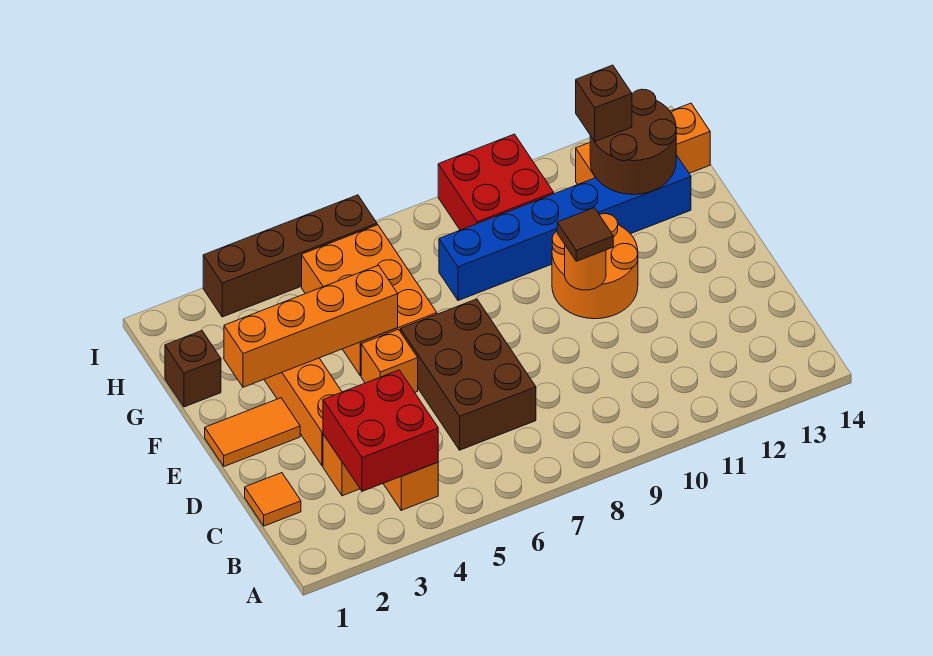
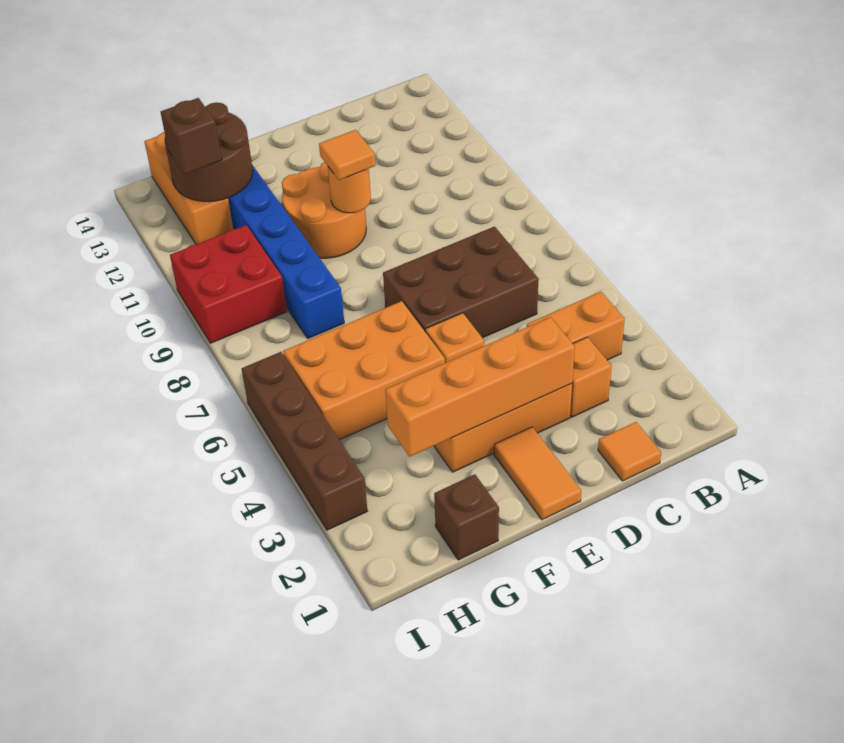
red brick B3:C4 level 2 -> none
brown tile E10 level 3 -> orange tile E10 level 3
orange brick F2:F5 level 2 -> orange brick D3:G3 level 2

